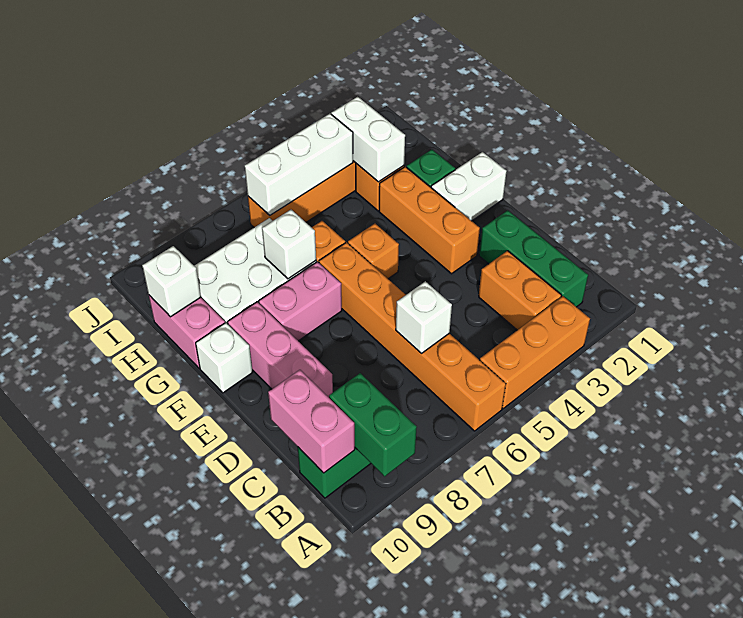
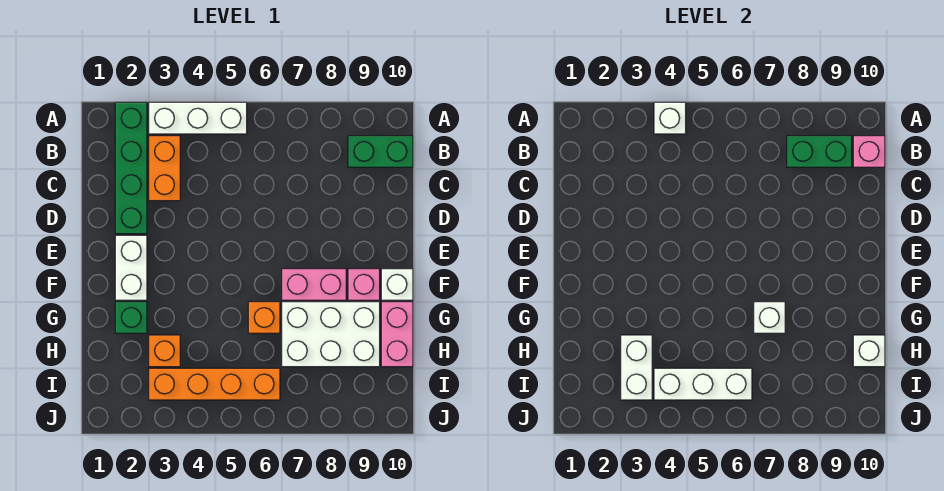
orange brick A3:A5 level 1 -> white brick A3:A5 level 1
orange brick A6:F6 level 1 -> none
green brick A9:B9 level 2 -> green brick B8:B9 level 2
green brick B2:D2 level 1 -> green brick A2:D2 level 1
pink brick B10:C10 level 2 -> pink brick B10 level 2
white brick C6 level 2 -> white brick A4 level 2
pink brick D9:F9 level 1 -> pink brick F9 level 1
orange brick E3:G3 level 1 -> none
white brick F1:F2 level 1 -> white brick E2:F2 level 1
orange brick F5 level 1 -> none

